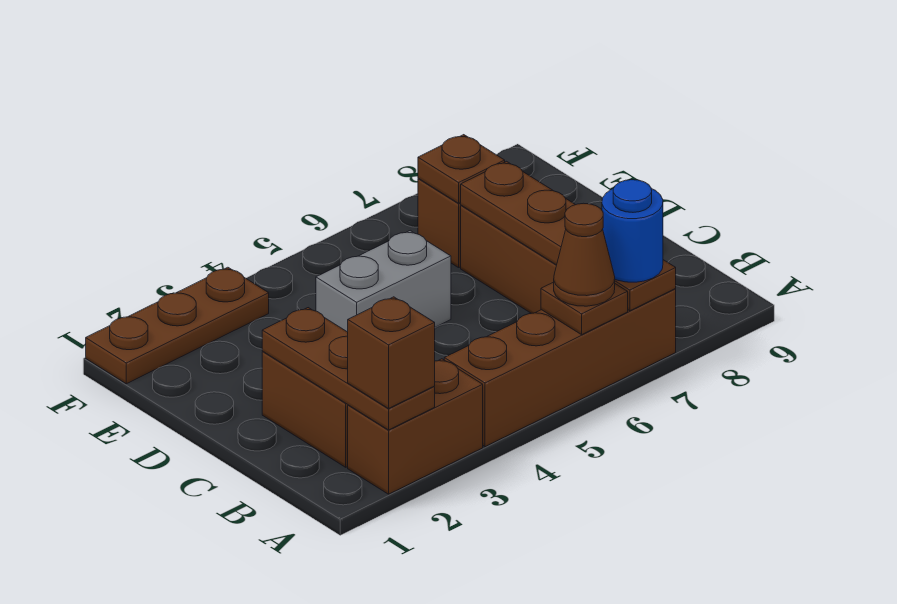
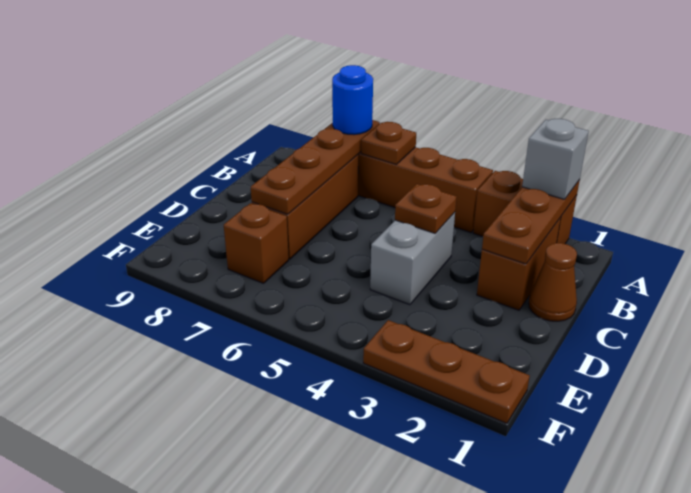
brown brick A2 level 3 -> grey brick A2 level 3
brown cone A6 level 3 -> brown cone C1 level 1
grey brick D4:D5 level 1 -> grey brick C4:D4 level 1
brown plate E7 level 2 -> brown plate C4 level 2

